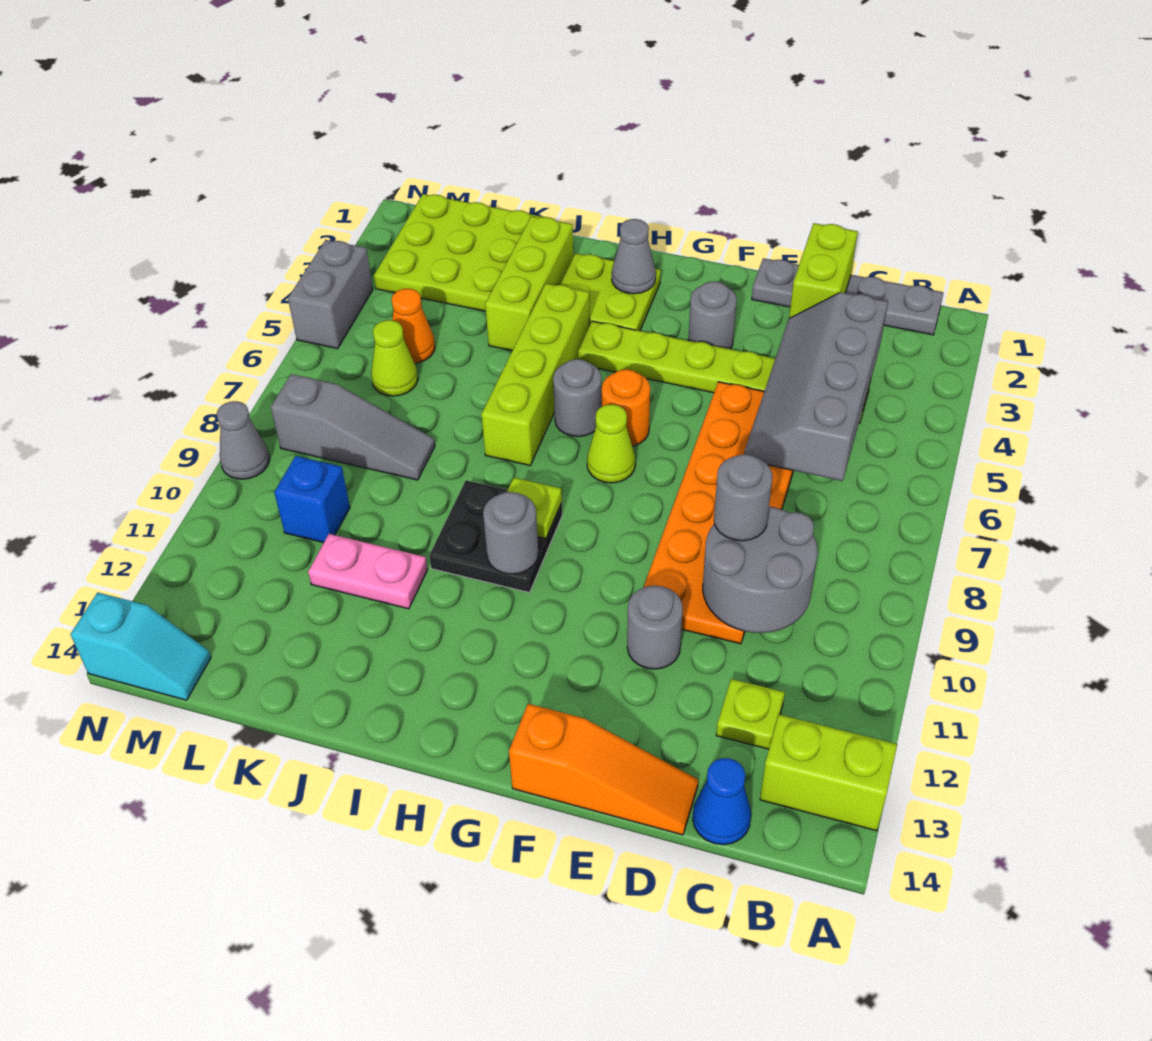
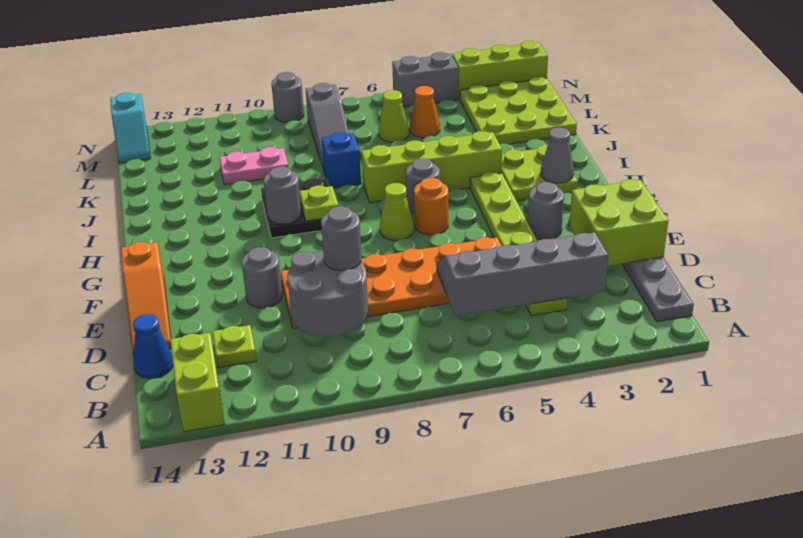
lime brick D1:D2 level 2 -> lime brick D1:E2 level 2
lime brick J2:J4 level 1 -> lime brick N1:N3 level 1
pink plate J11:K11 level 1 -> pink plate K10:K11 level 1
blue brick L10 level 1 -> blue brick J8 level 1
grey cone N9 level 1 -> grey round brick N9 level 1

